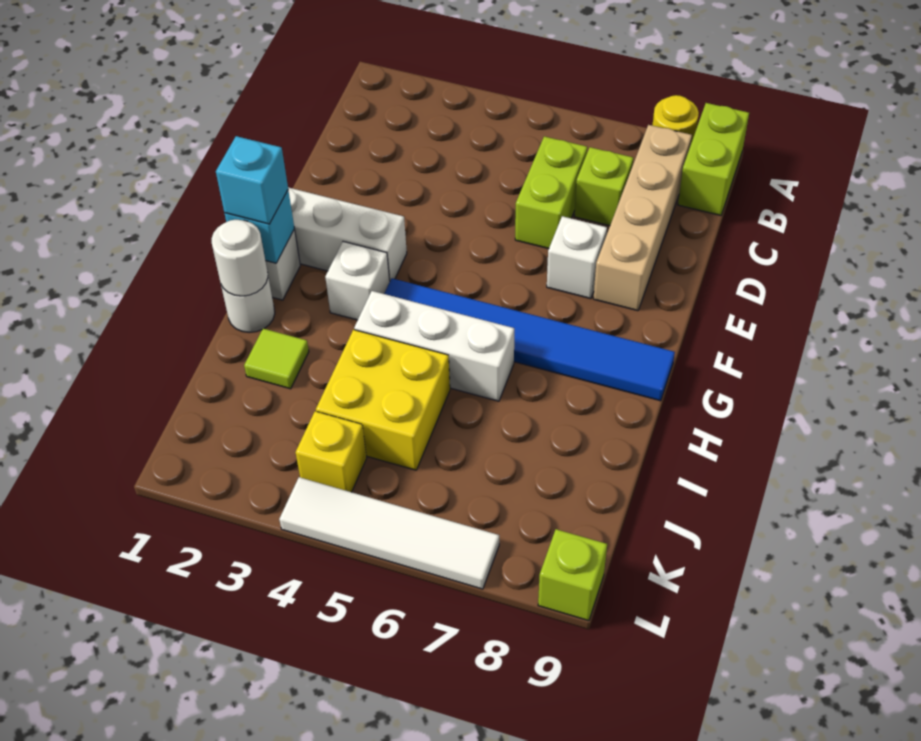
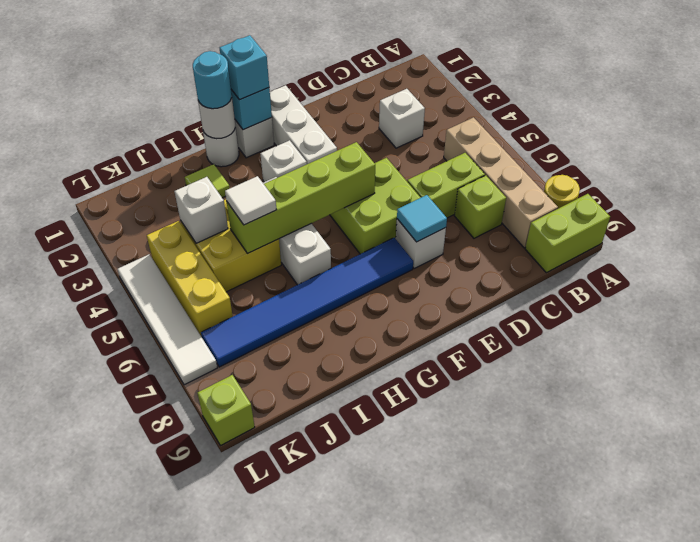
tan brick B8:E8 level 1 -> tan brick B5:B8 level 1
none -> white brick C3 level 1
none -> lime brick E5:F6 level 1
none -> cyan tile E7 level 2
none -> lime brick F5:I5 level 2
blue tile G4:G9 level 1 -> blue tile F7:K7 level 1
none -> cyan round brick H1 level 3
none -> white tile I5 level 3
none -> white brick J4 level 2
yellow brick K4 level 1 -> yellow brick K4:K6 level 1

